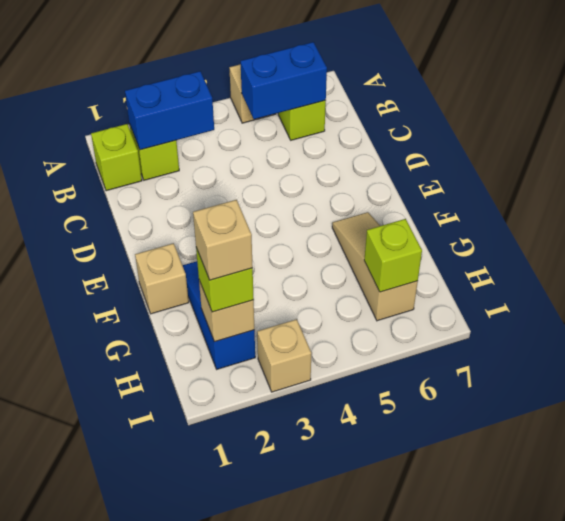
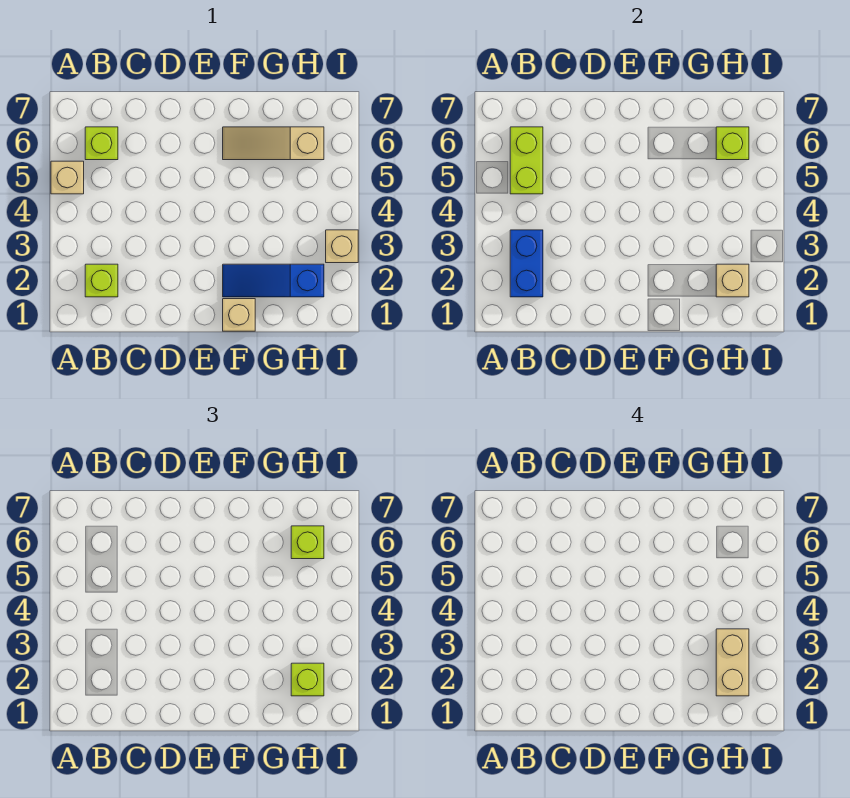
lime brick B1 level 1 -> lime brick H6 level 3
blue brick B5:B6 level 2 -> lime brick B5:B6 level 2
tan brick H2 level 4 -> tan brick H2:H3 level 4

